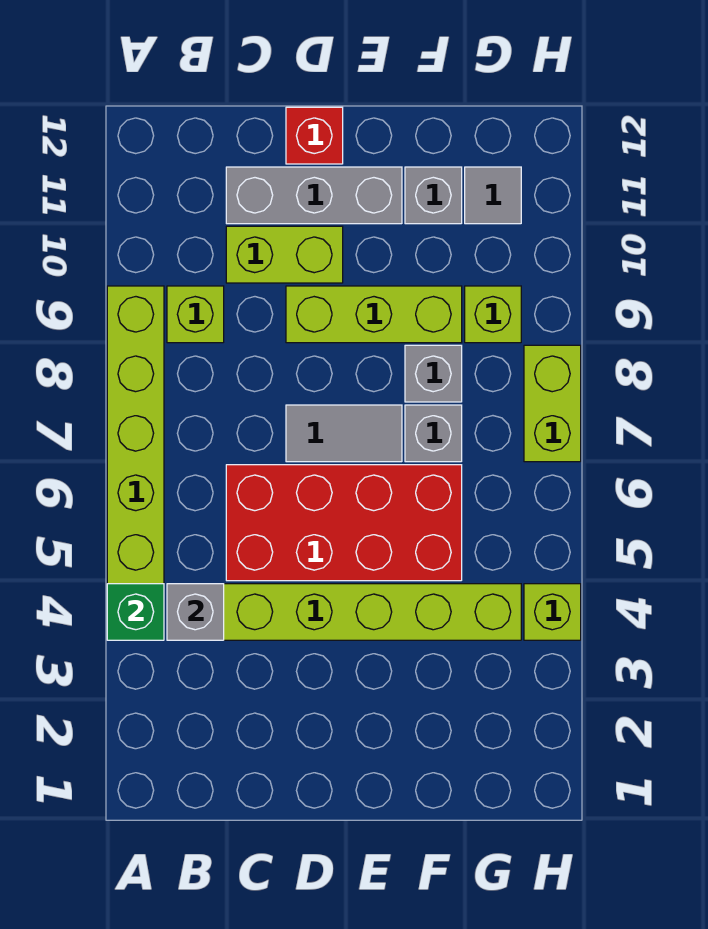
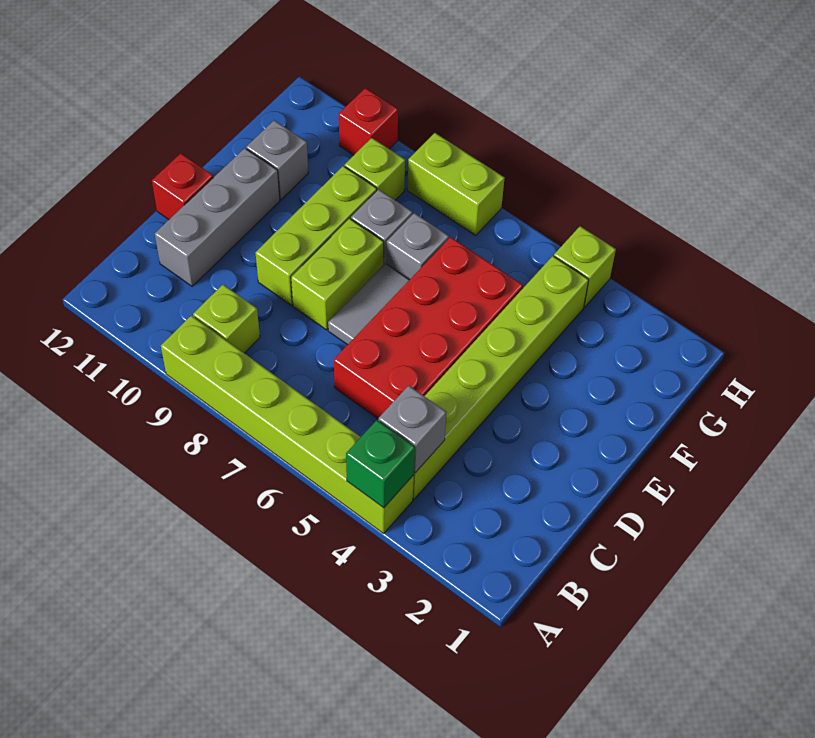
lime brick C10:D10 level 1 -> lime brick D8:E8 level 1
grey tile G11 level 1 -> none
none -> red brick H10 level 1

